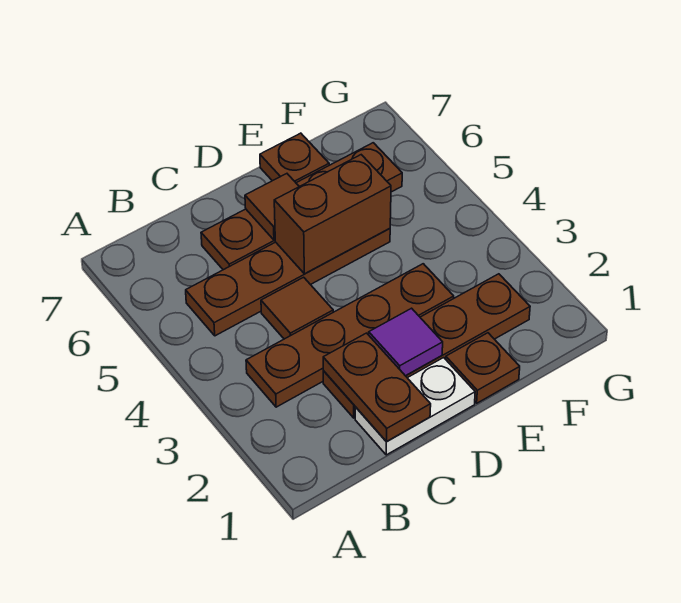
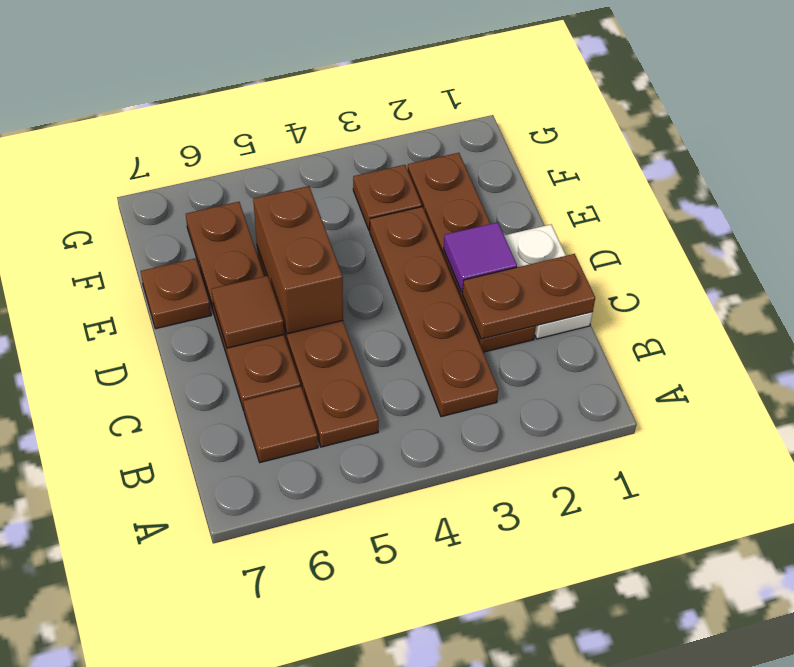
brown tile C4 level 1 -> brown tile B6 level 1
brown plate E1 level 1 -> brown plate F3 level 1

